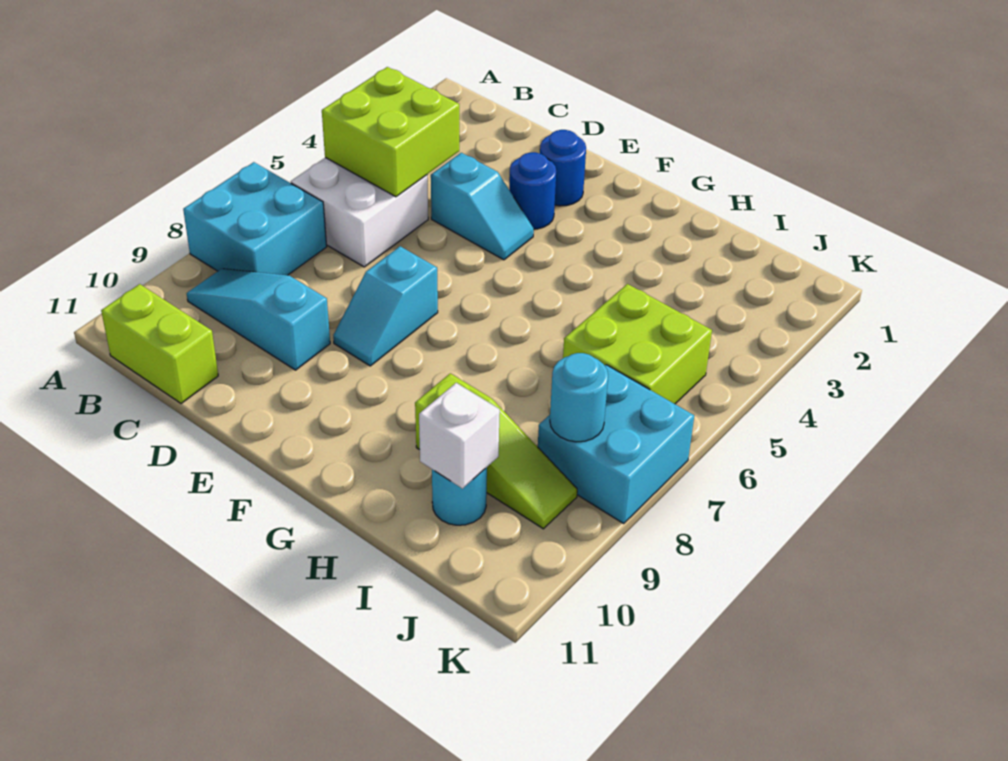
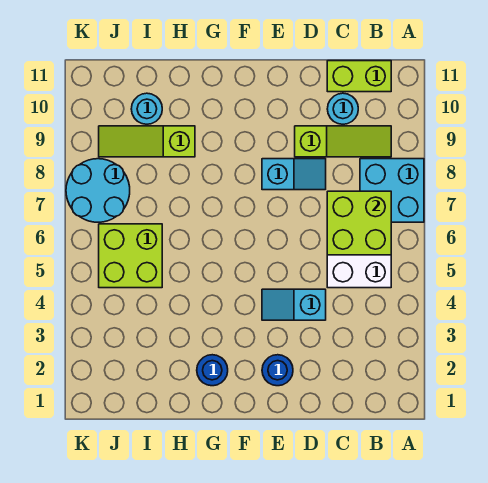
lime brick B4:C5 level 2 -> lime brick B6:C7 level 2
cyan slope B9:D9 level 1 top D -> lime slope B9:D9 level 1 top D
blue round brick E3 level 1 -> blue round brick G2 level 1
cyan slope E7:E8 level 1 top 7 -> cyan slope D8:E8 level 1 top E
white brick I10 level 2 -> none
cyan brick J7:K8 level 1 -> cyan round brick J7:K8 level 1
cyan round brick J8 level 2 -> cyan round brick C10 level 1

